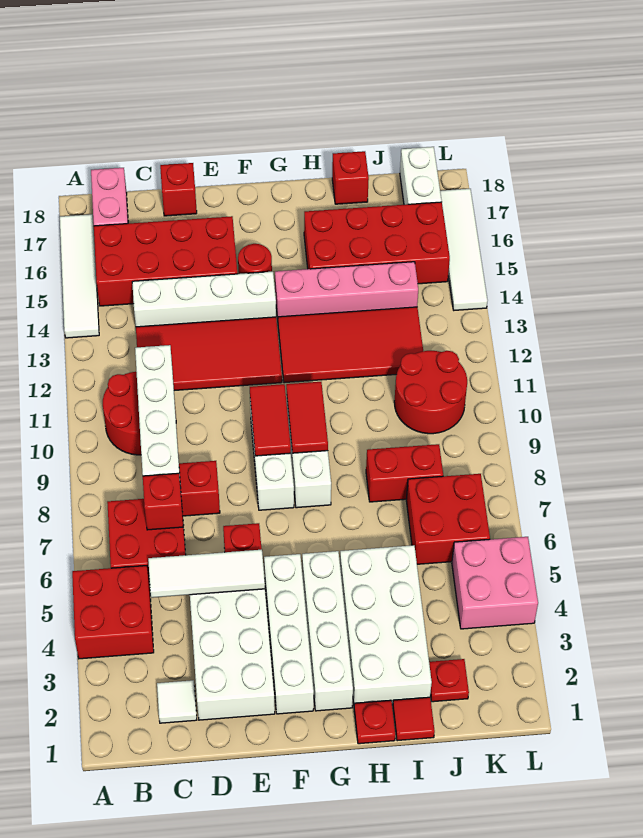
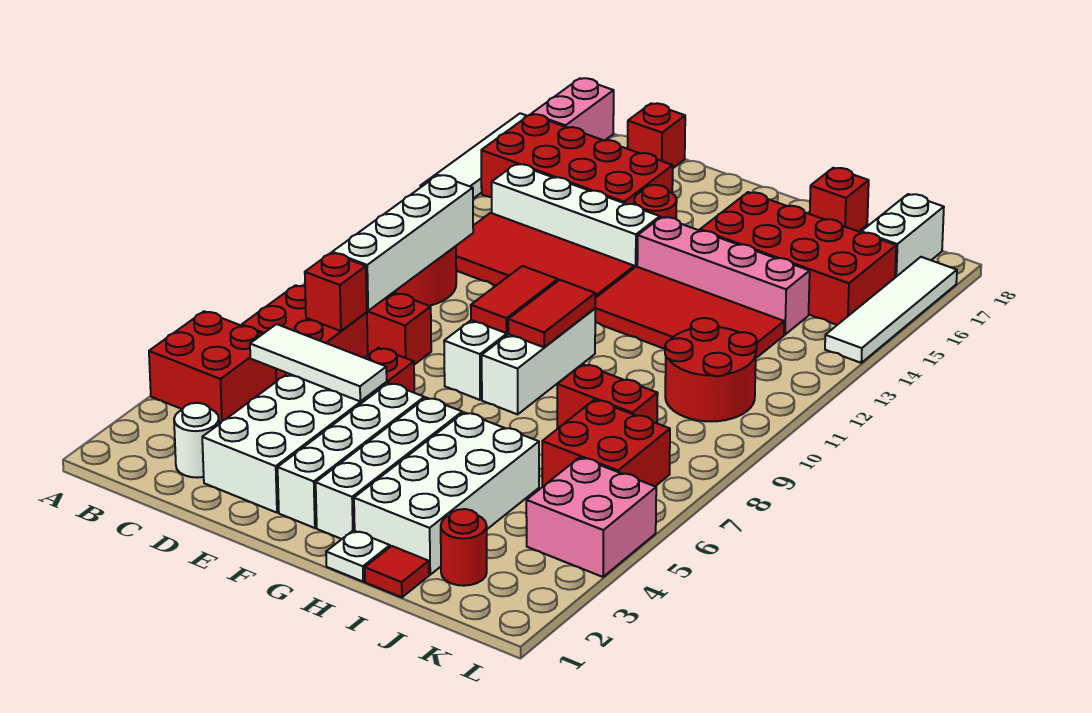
white tile C2 level 1 -> white round brick C2 level 1
red plate H1 level 1 -> white plate H1 level 1
red plate J2 level 1 -> red round brick J2 level 1

